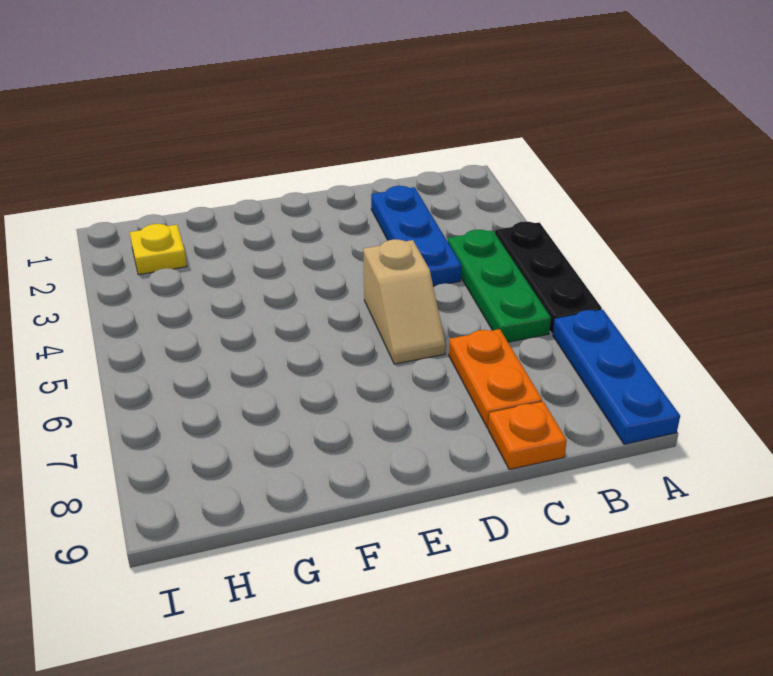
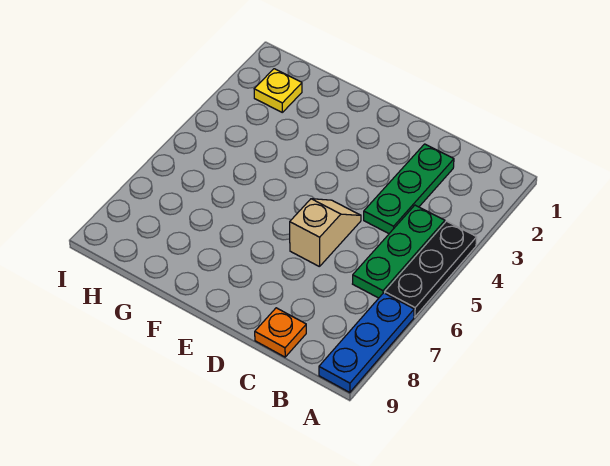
blue plate C2:C4 level 1 -> green plate C2:C4 level 1
orange plate C7:C8 level 1 -> none
tan slope D5:D6 level 1 top 5 -> tan slope D5:D6 level 1 top 6

